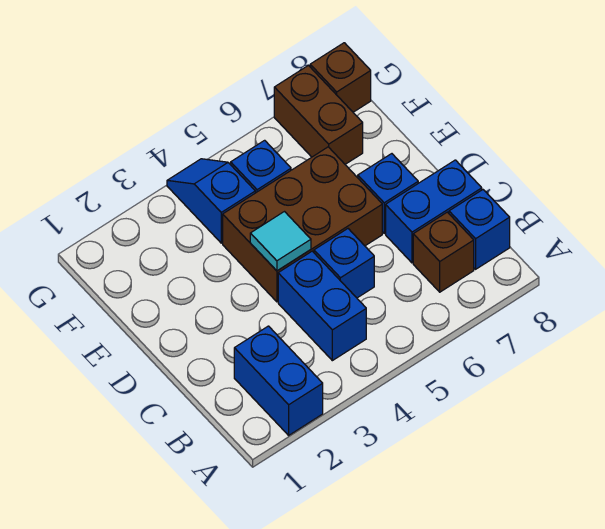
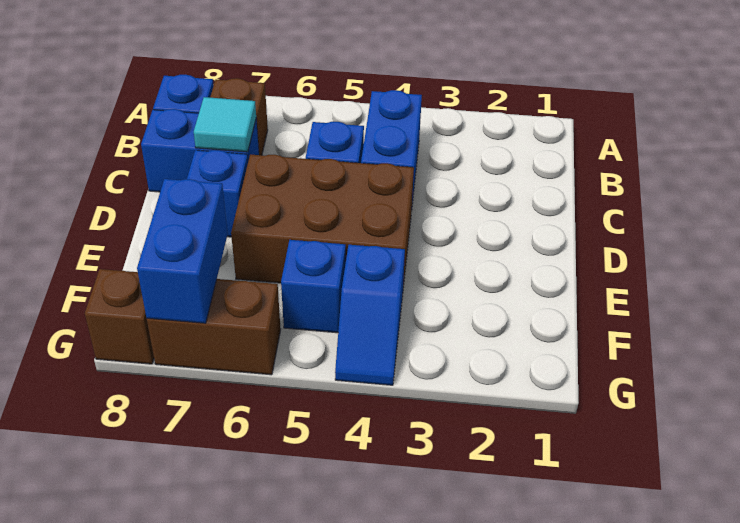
blue brick A2:B2 level 1 -> blue brick F7:G7 level 2
cyan tile D4 level 2 -> cyan tile C7 level 2
brown brick F7:G7 level 1 -> brown brick G6:G7 level 1

